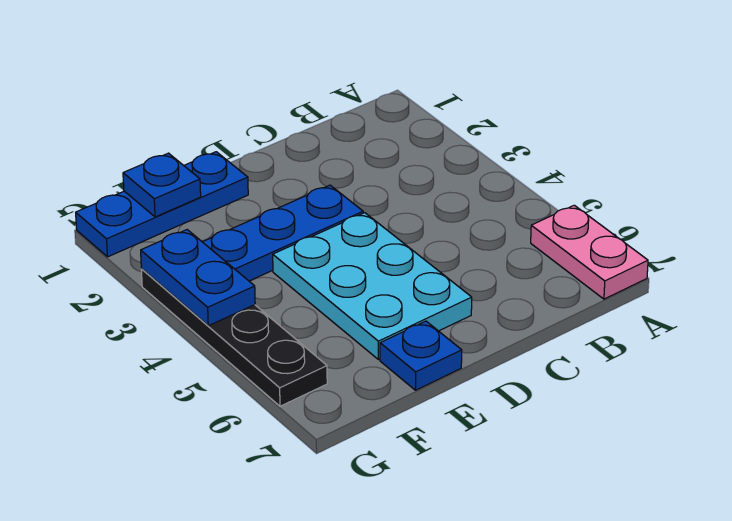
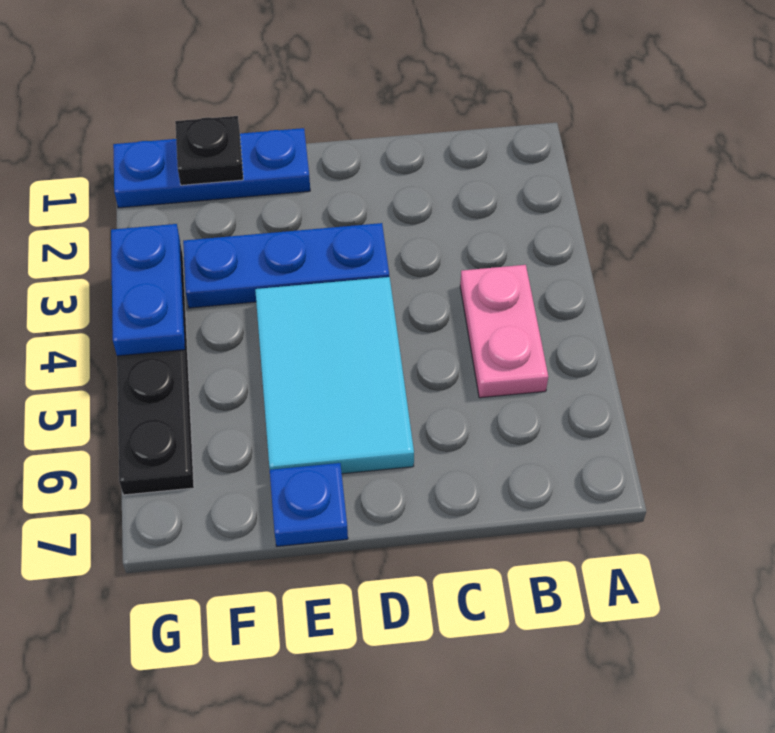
pink plate A6:A7 level 1 -> pink plate B4:B5 level 1
cyan plate D4:E6 level 1 -> cyan tile D4:E6 level 1
blue plate F1 level 2 -> black plate F1 level 2

